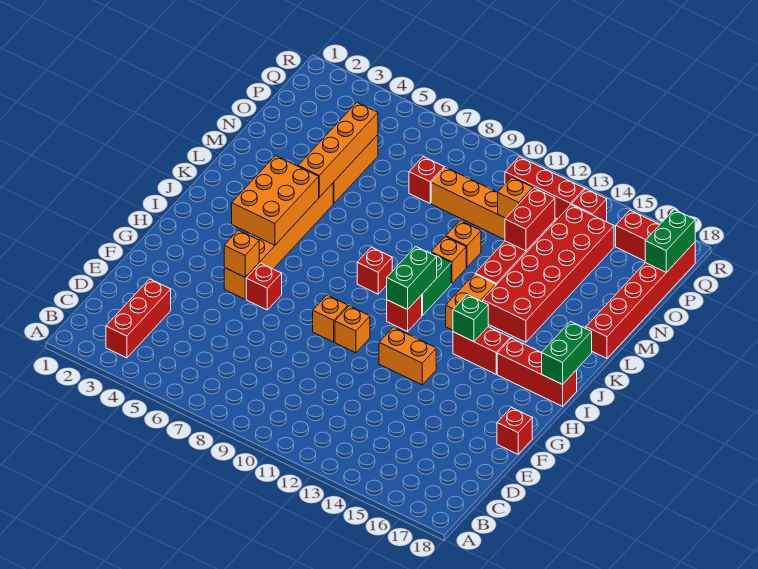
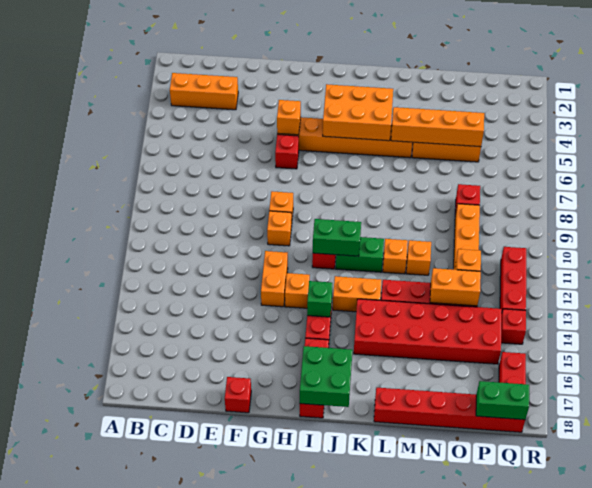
red brick B3:D3 level 1 -> orange brick B3:D3 level 1
none -> orange brick H13 level 1
green brick I18:J18 level 2 -> green brick I17:J18 level 2
red brick J9 level 1 -> none
red brick N13:O13 level 2 -> orange brick N13:O13 level 2

